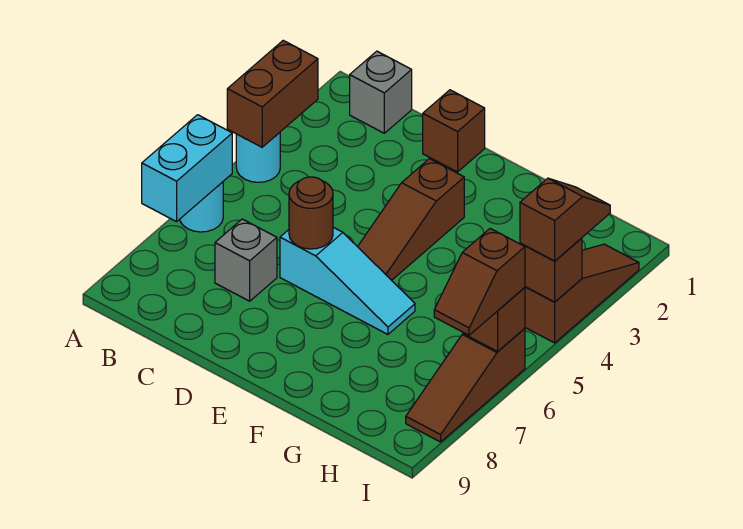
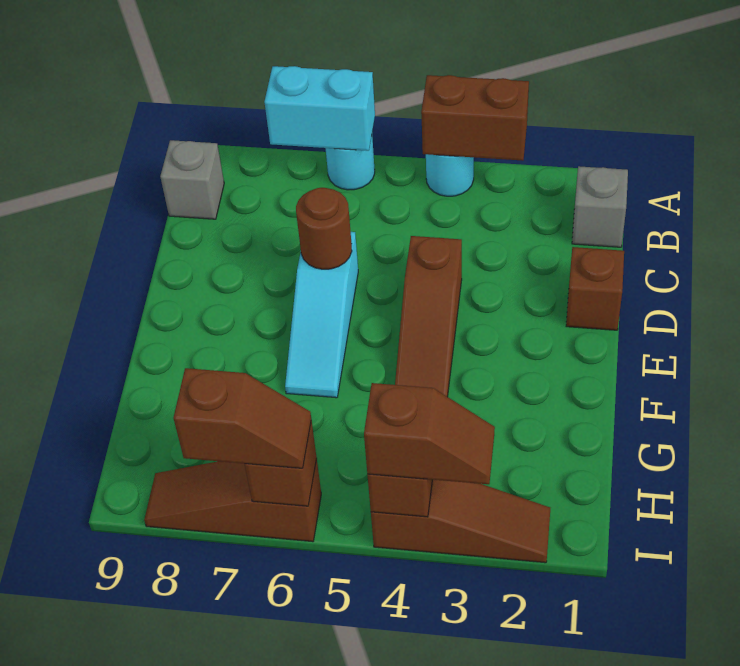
grey brick C7 level 1 -> grey brick B9 level 1
brown slope E3:E5 level 1 top 3 -> brown slope D4:F4 level 1 top D
brown slope I6:I7 level 3 top 6 -> brown slope I6:I7 level 3 top 7

